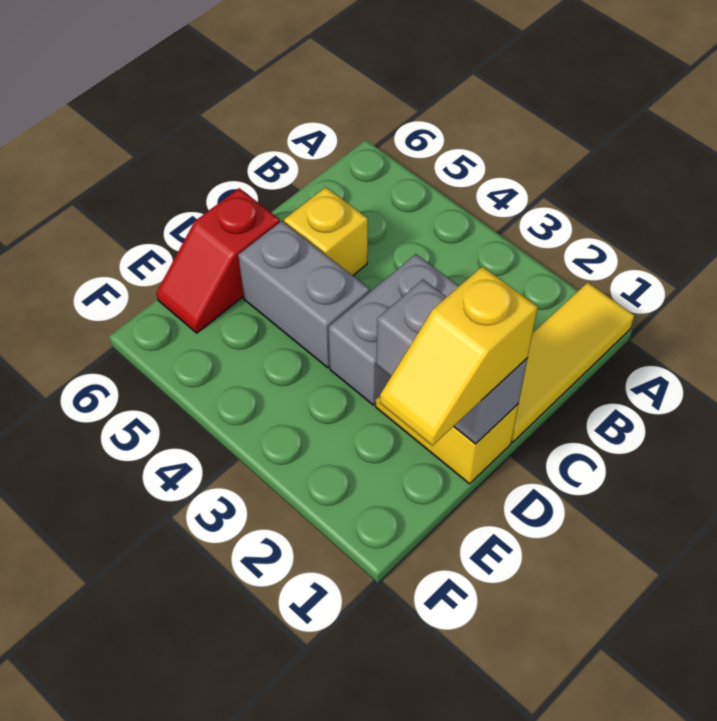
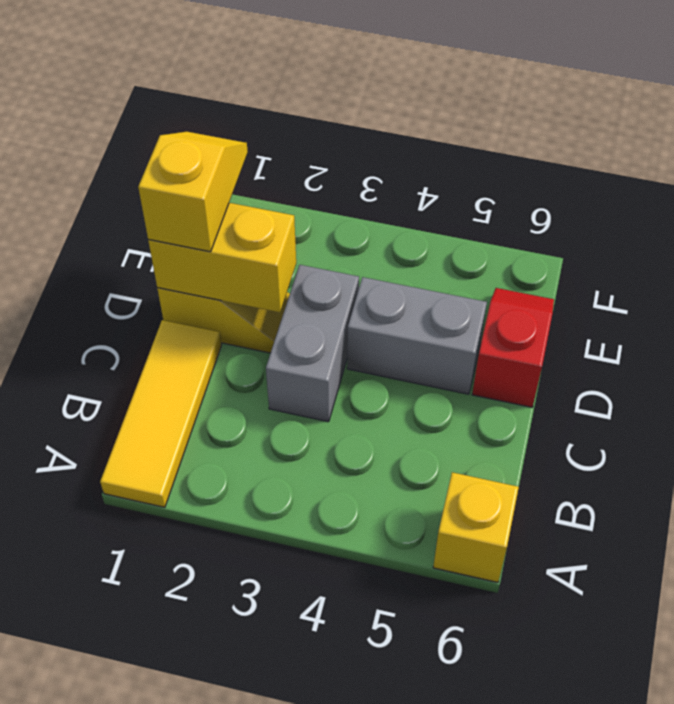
yellow brick C5 level 1 -> yellow brick A6 level 1
grey brick D1:D2 level 2 -> yellow brick D1:D2 level 2

